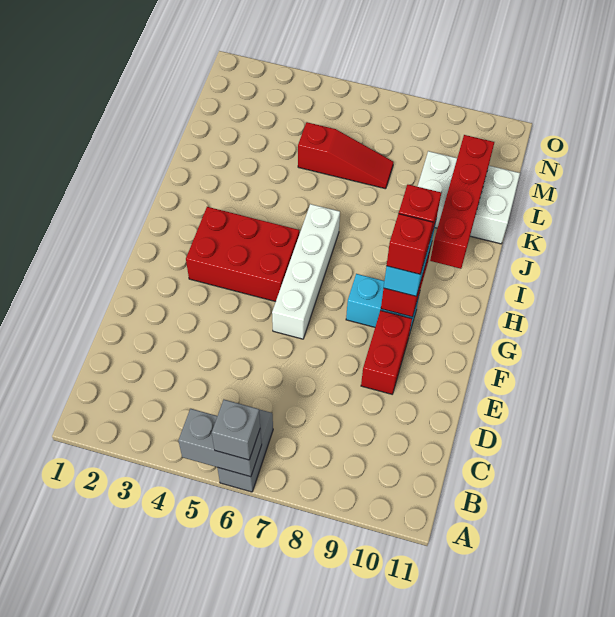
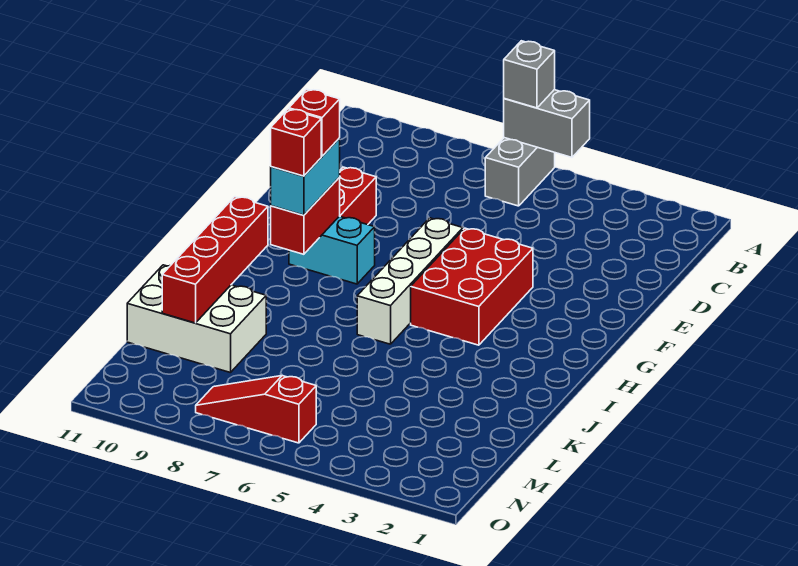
red brick G3:H5 level 1 -> red brick F4:H5 level 1
red slope L5:L7 level 1 top 5 -> red slope N6:N8 level 1 top 6

